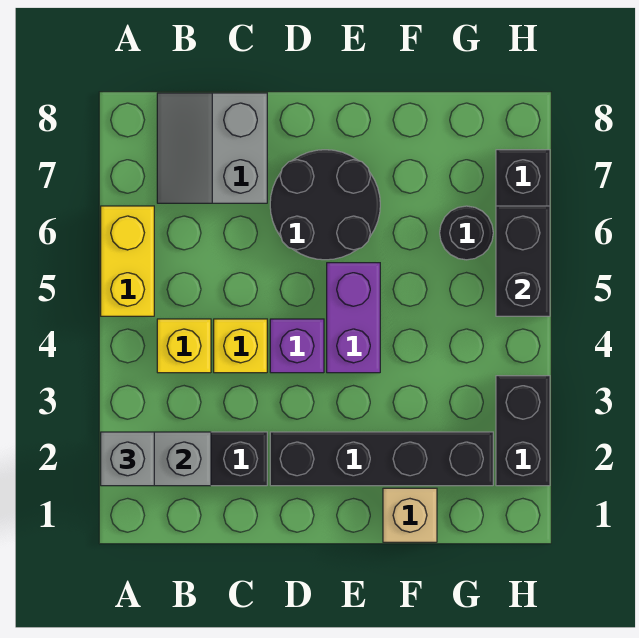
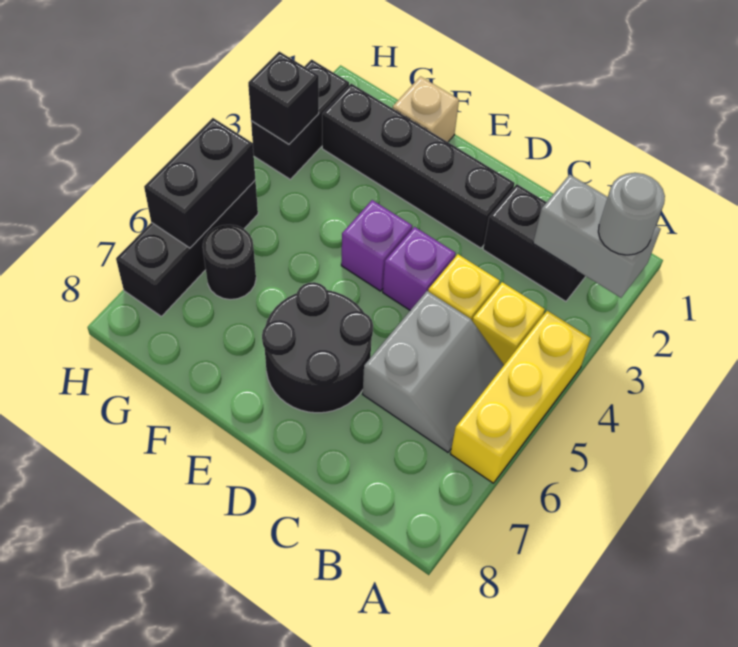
grey brick A2 level 3 -> grey round brick A2 level 3
yellow brick A5:A6 level 1 -> yellow brick A4:A6 level 1
grey slope B7:C8 level 1 top C -> grey slope B5:C6 level 1 top C
purple brick E4:E5 level 1 -> purple brick E4 level 1
none -> black brick H3 level 2

